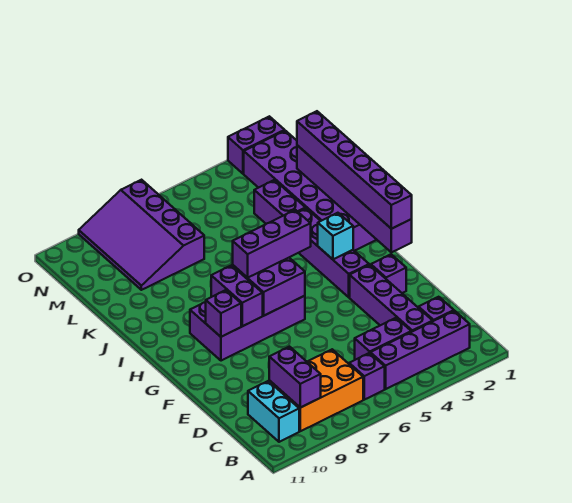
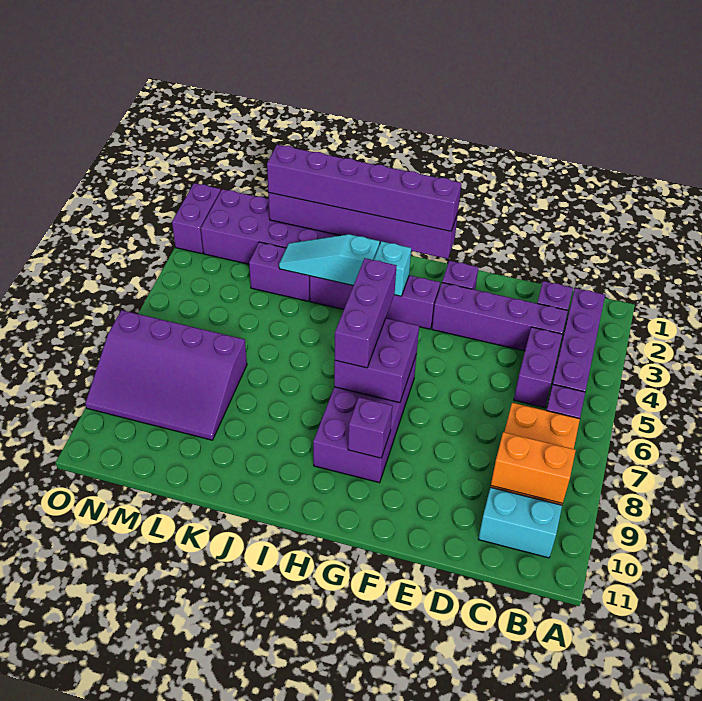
purple brick B9:C9 level 2 -> orange brick B9:C9 level 2
purple brick G8:H8 level 2 -> none
none -> cyan slope I3:K3 level 2 top I

